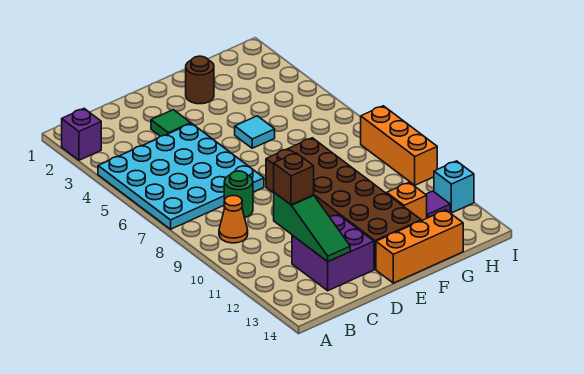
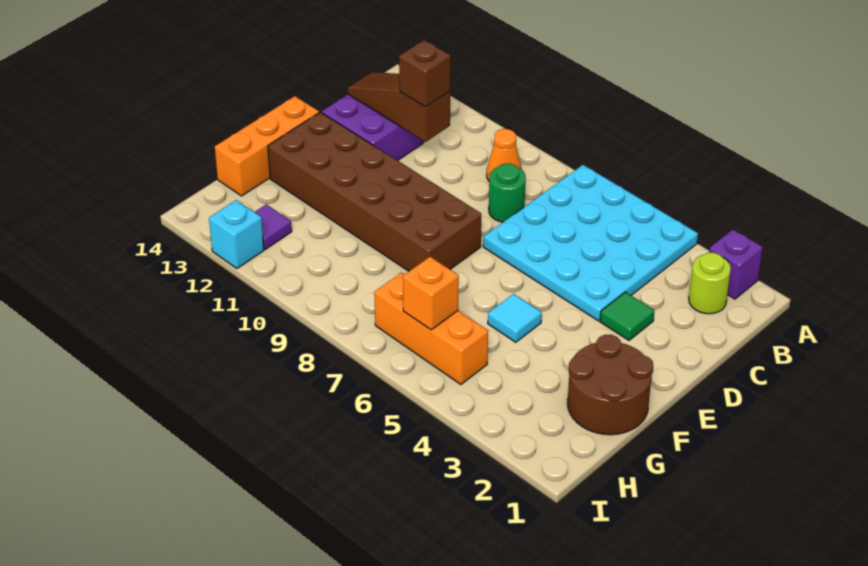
none -> lime round brick B2 level 1
green slope C11:C13 level 2 top 11 -> brown slope C11:C13 level 2 top 11
brown round brick F2 level 1 -> brown round brick F1:G2 level 1
orange brick G12 level 1 -> orange brick H6 level 2
orange brick I8:I10 level 1 -> orange brick H5:H7 level 1

